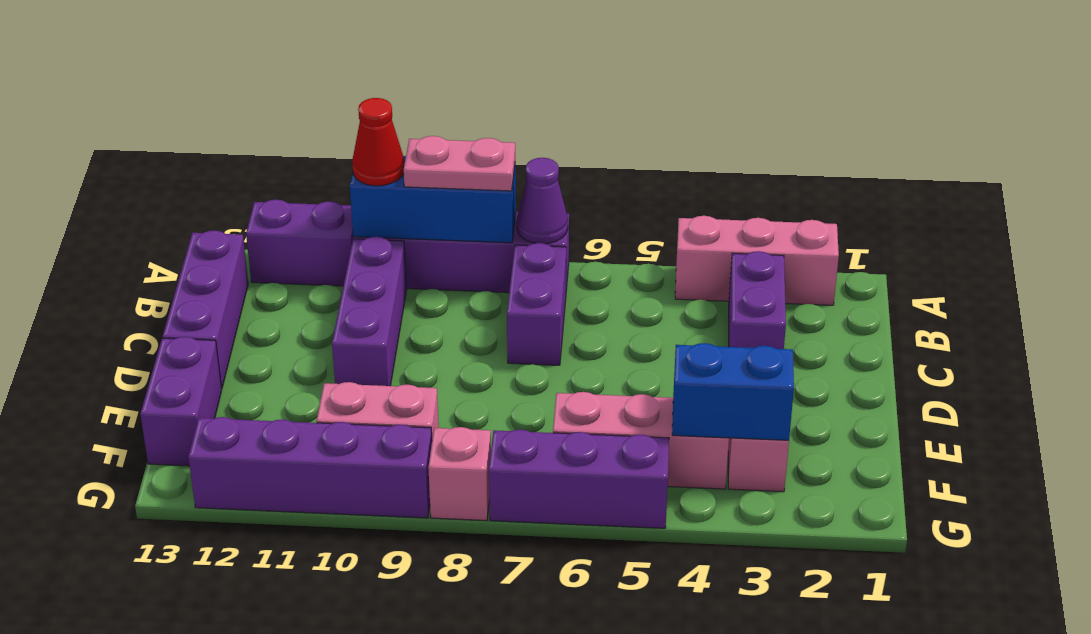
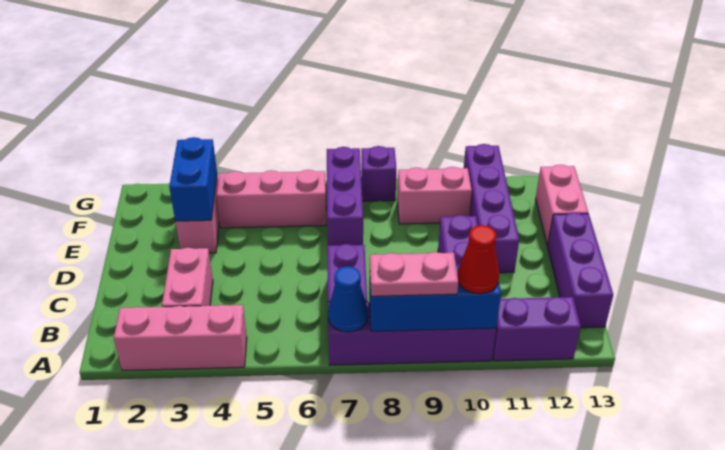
purple cone A7 level 2 -> blue cone A7 level 2
purple brick B3:C3 level 1 -> pink brick B3:C3 level 1
purple brick E13:F13 level 1 -> pink brick E13:F13 level 1
blue brick F3:F4 level 2 -> blue brick E3:F3 level 2
purple brick G5:G7 level 1 -> purple brick E7:G7 level 1
pink brick G8 level 1 -> purple brick G8 level 1
purple brick G9:G12 level 1 -> purple brick D11:G11 level 1

